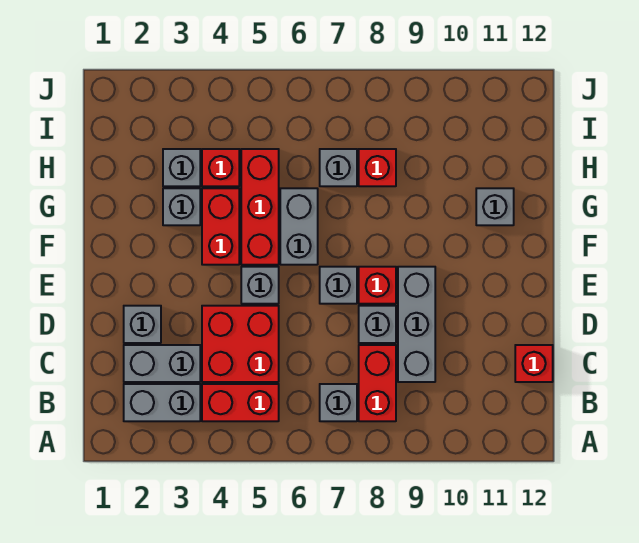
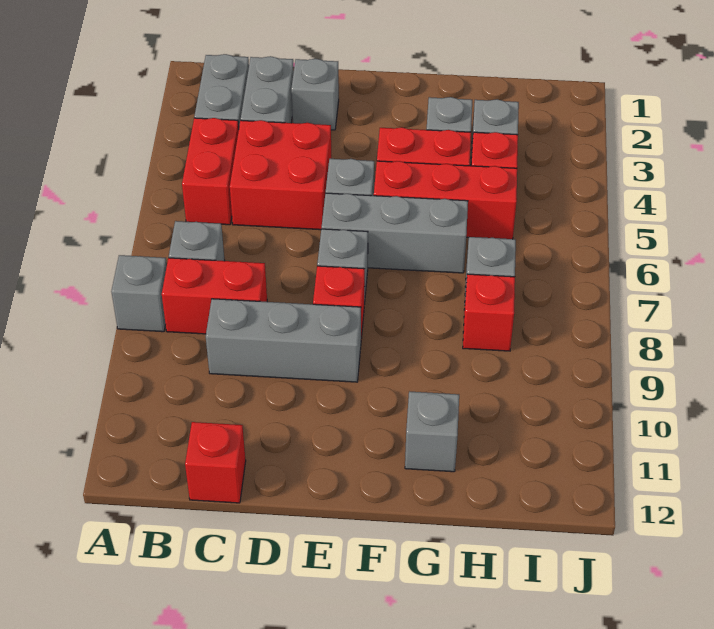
grey brick D8 level 1 -> grey brick A8 level 1
grey brick F6:G6 level 1 -> grey brick E6:G6 level 1

